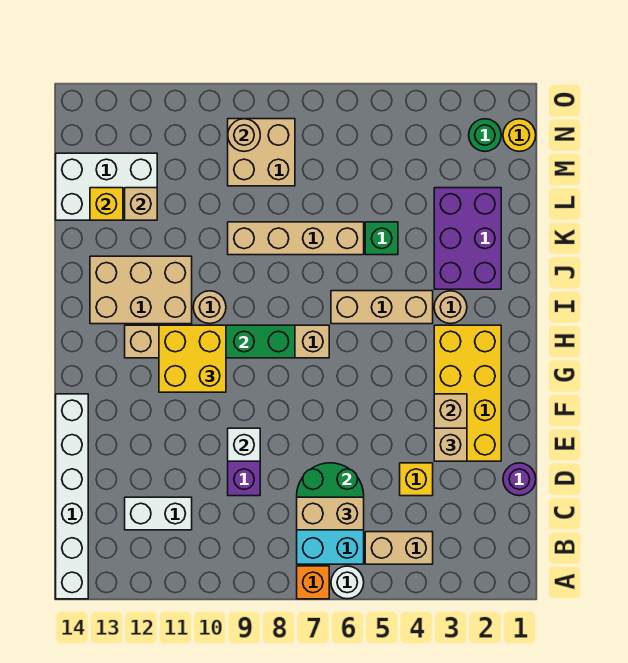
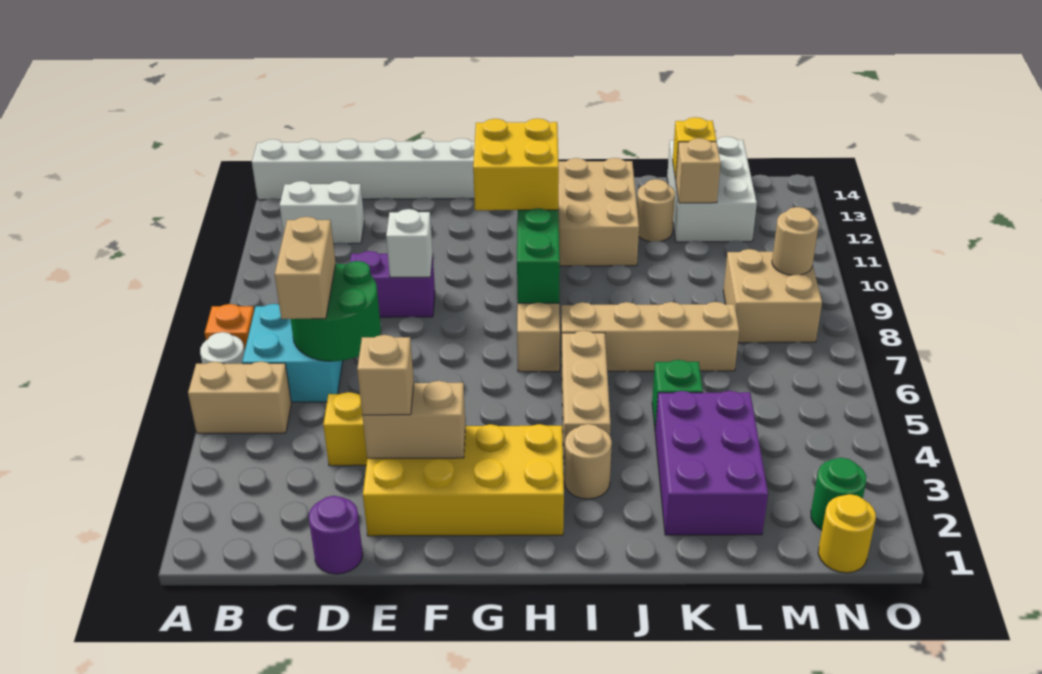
tan brick B4:B5 level 1 -> tan brick A5:B5 level 1
white brick C11:C12 level 1 -> white brick B12:C12 level 1
tan round brick I10 level 1 -> tan round brick K12 level 1
purple brick J2:L3 level 1 -> purple brick K2:L4 level 1
tan brick K6:K9 level 1 -> tan brick I7:L7 level 1

